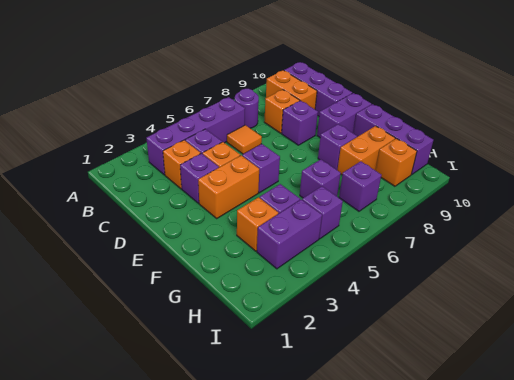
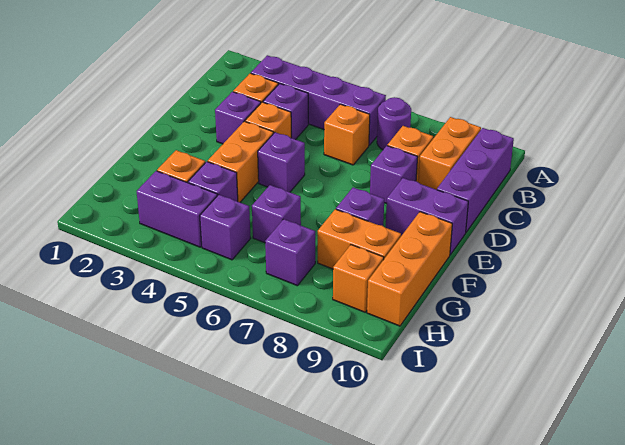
orange tile C6 level 1 -> orange brick C6 level 1
orange brick E3:E4 level 1 -> orange brick E4:F4 level 1
purple brick F10:H10 level 1 -> orange brick F10:H10 level 1

